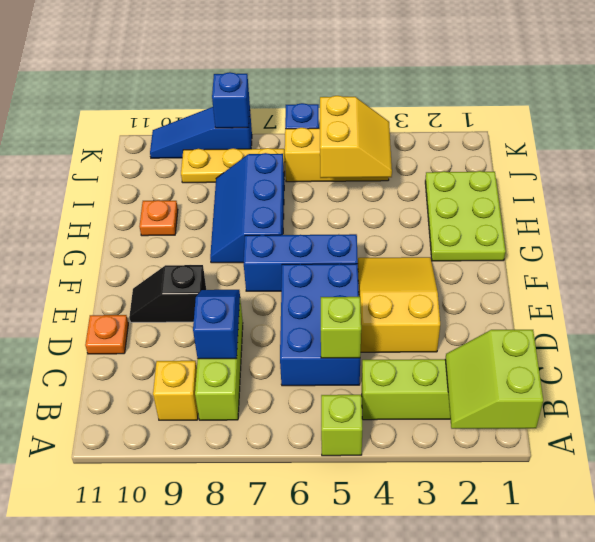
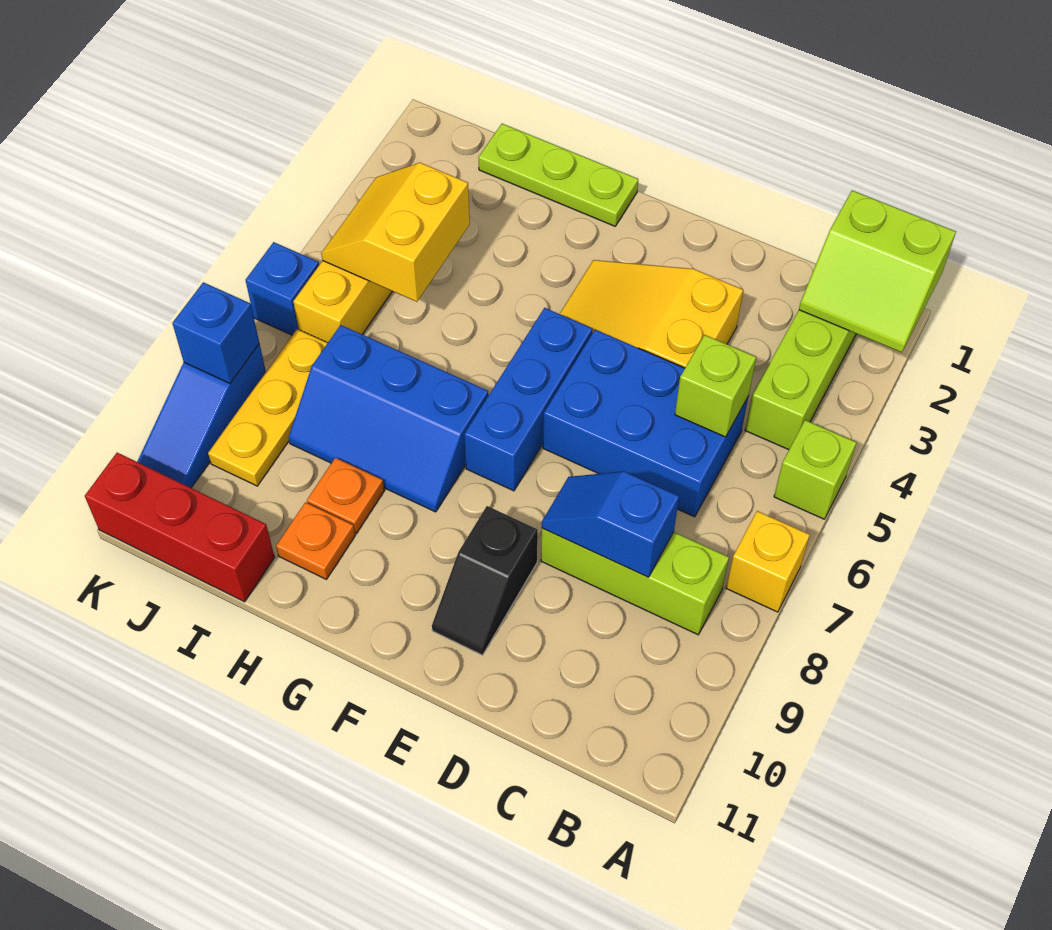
yellow brick B9 level 1 -> yellow brick A7 level 1
orange plate D11 level 1 -> orange plate H9 level 1
lime plate G1:I2 level 1 -> lime plate G1:I1 level 1
yellow slope I4:J5 level 2 top 5 -> yellow slope I4:J5 level 2 top I
none -> red brick I11:K11 level 1

